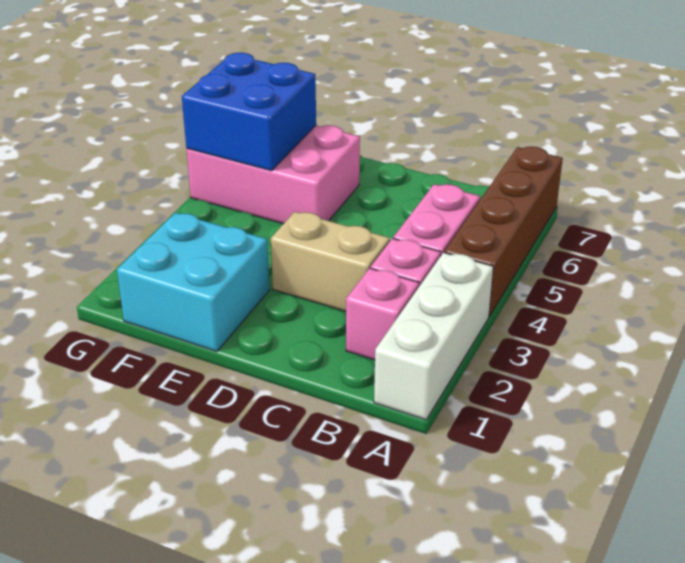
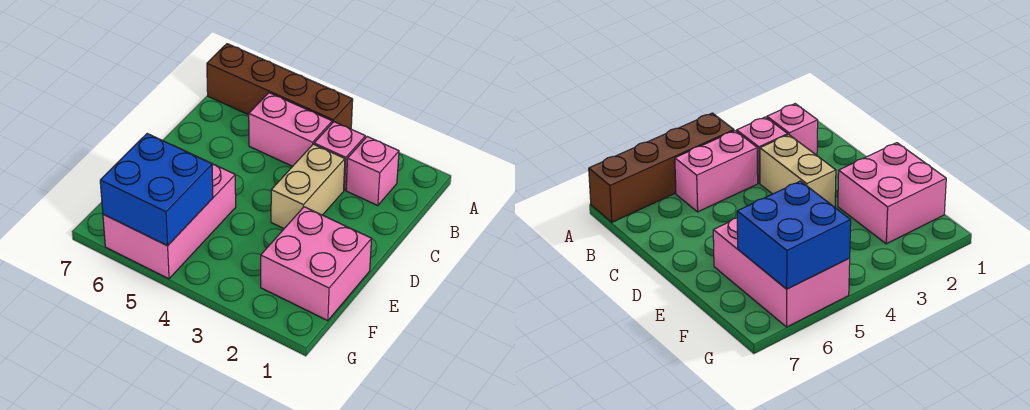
white brick A1:A3 level 1 -> none
cyan brick E1:F2 level 1 -> pink brick E1:F2 level 1

